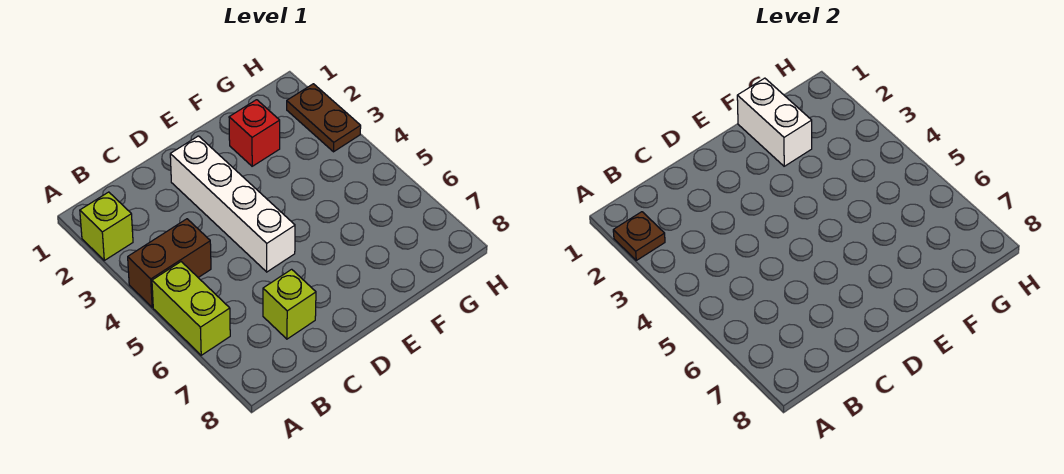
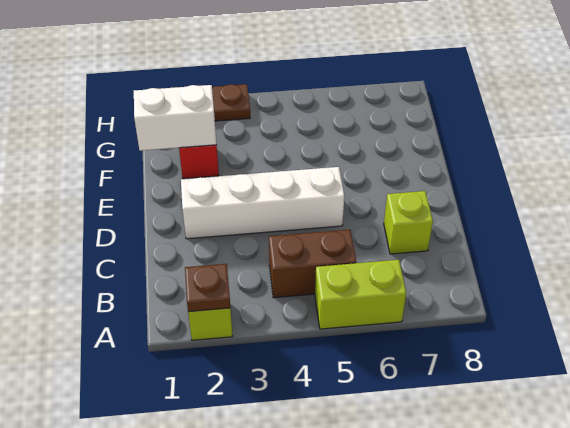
brown brick A4:B4 level 1 -> brown brick B4:B5 level 1

